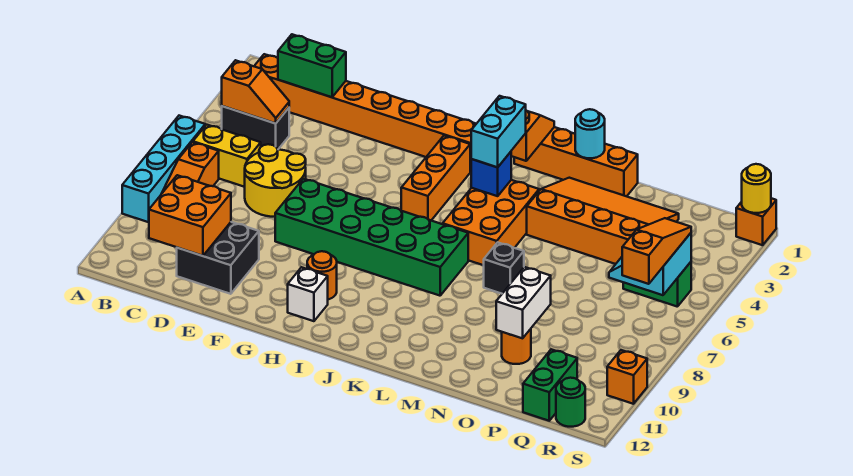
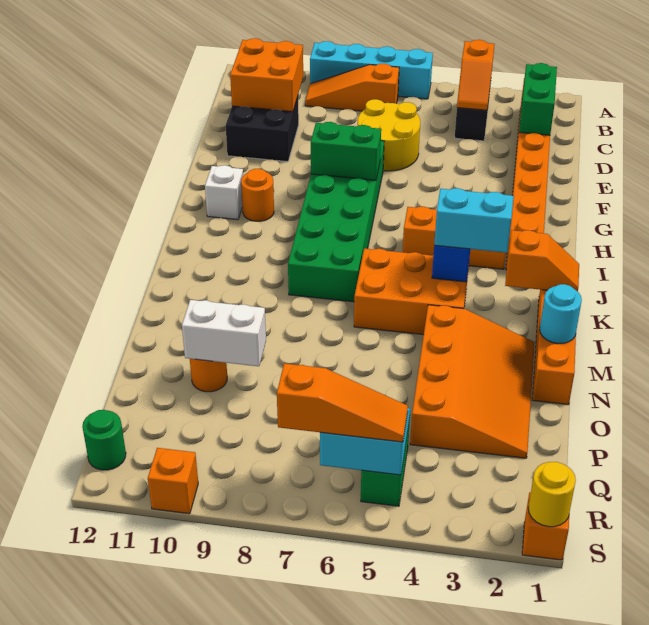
yellow brick B6:C6 level 1 -> none
black brick M7 level 1 -> none
green brick Q11:Q12 level 1 -> green brick G7:G8 level 2

